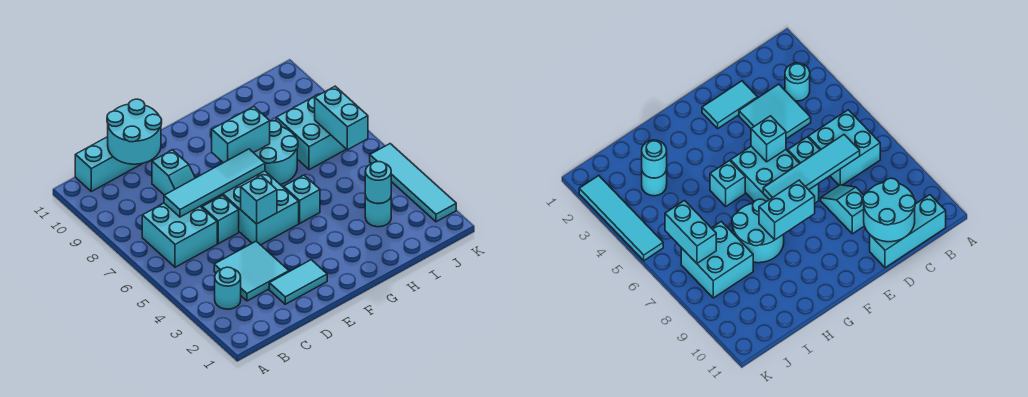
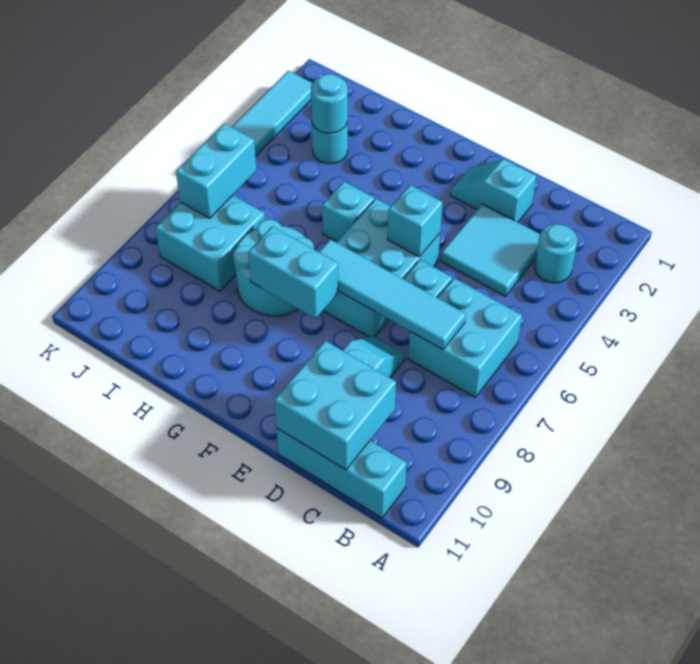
cyan round brick C10:D11 level 2 -> cyan brick C10:D11 level 2
cyan tile D2:E2 level 1 -> cyan slope D2:E2 level 1 top D

